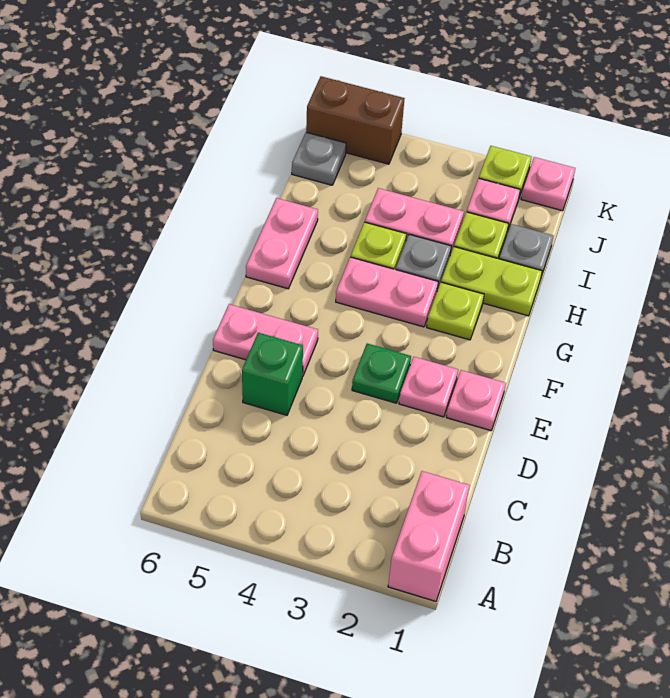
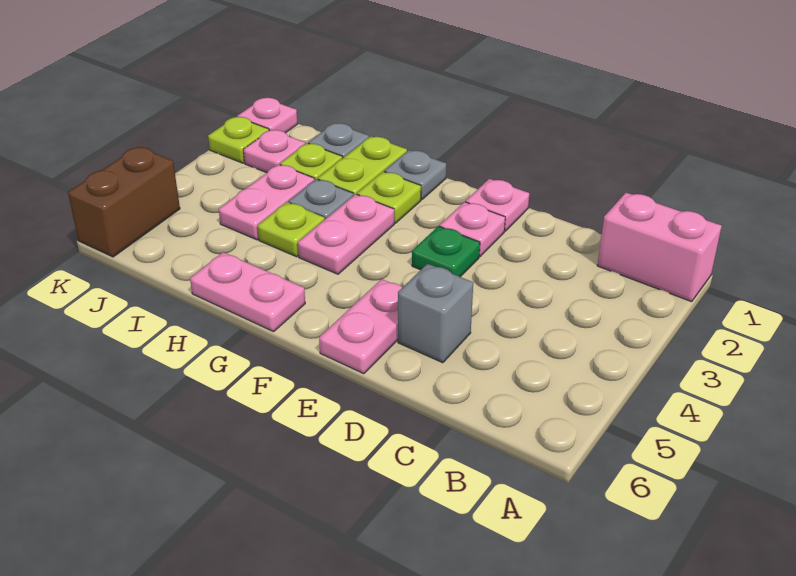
green brick D5 level 1 -> grey brick D5 level 1
grey plate J6 level 1 -> grey plate G1 level 1

